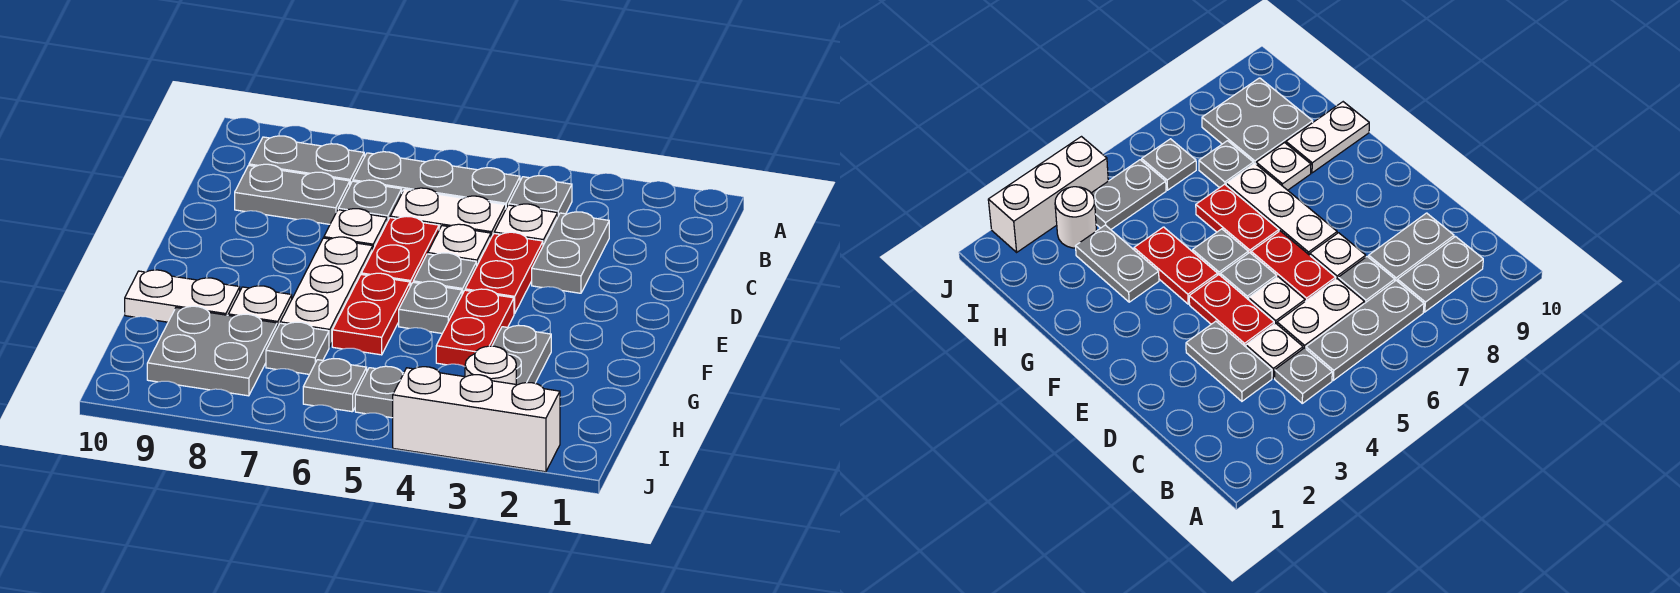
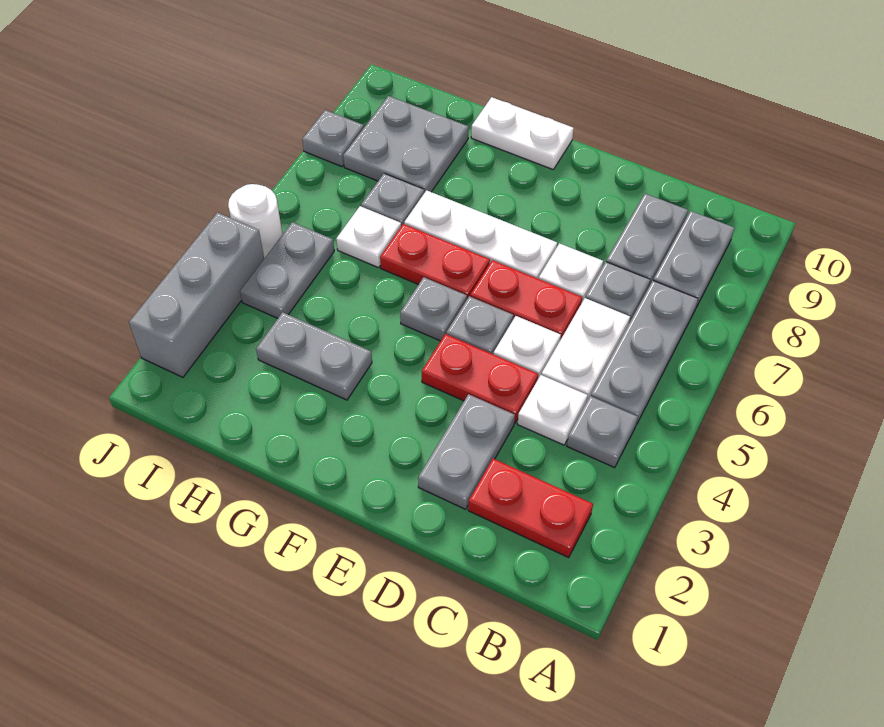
grey plate C3:D3 level 1 -> grey plate D2:D3 level 1
red plate F4:G4 level 1 -> red plate B2:C2 level 1
white plate G8 level 1 -> white plate H6 level 1
white plate G9:G10 level 1 -> white plate F10:G10 level 1
white round brick I3 level 1 -> white round brick J5 level 1
grey plate I6 level 1 -> grey plate J8 level 1
white brick J2:J4 level 1 -> grey brick J2:J4 level 1

